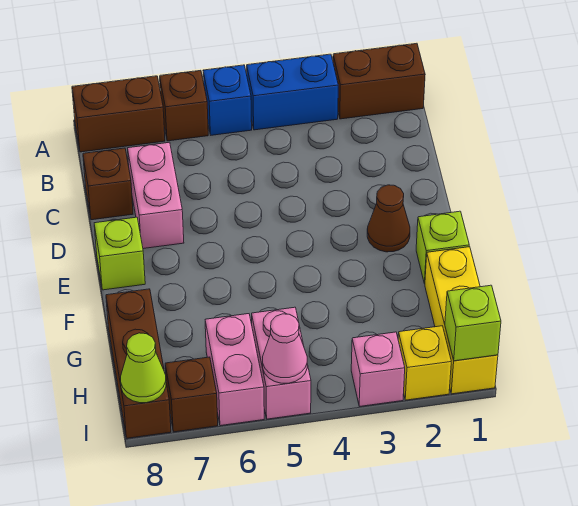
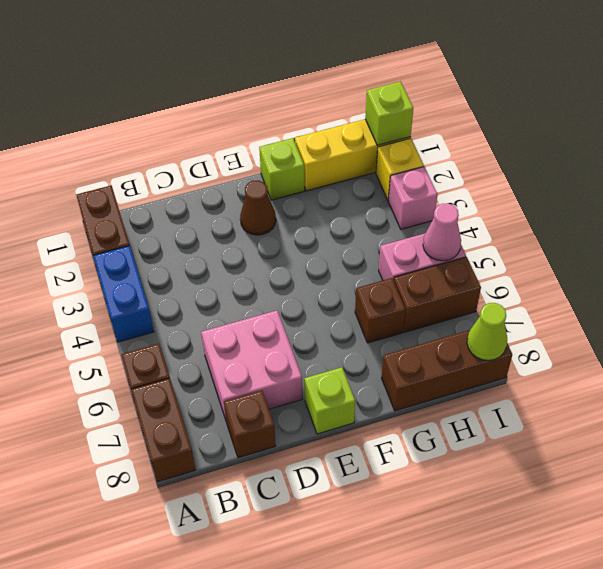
blue brick A5 level 1 -> none
pink brick C7:D7 level 1 -> pink brick C6:D7 level 1
pink brick H6:I6 level 1 -> brown brick H6:I6 level 1
brown brick I7 level 1 -> brown brick G6 level 1

